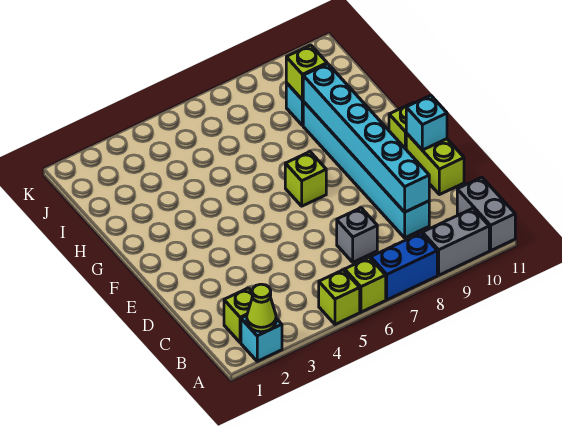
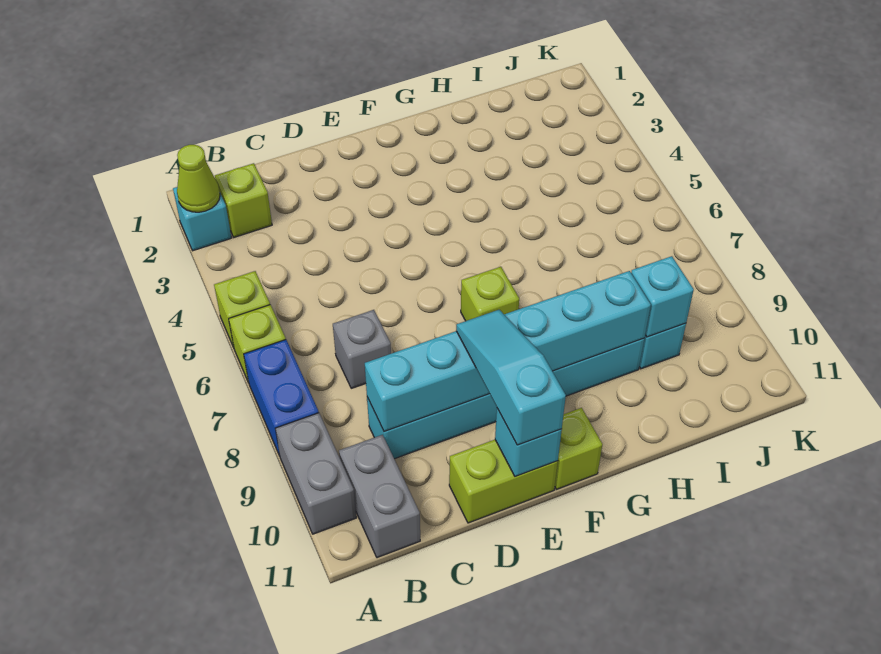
grey brick A11:B11 level 1 -> grey brick B10:B11 level 1
none -> cyan slope E9:E11 level 3 top 11
lime brick I9 level 2 -> cyan brick I9 level 2

